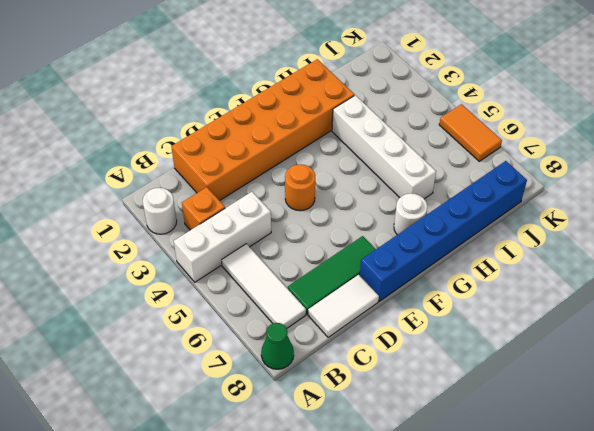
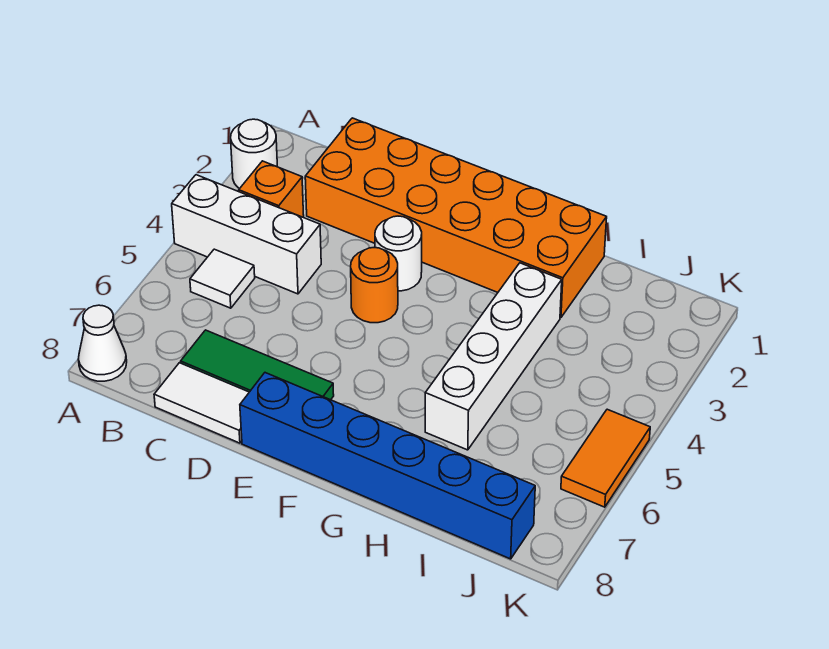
green cone A8 level 1 -> white cone A8 level 1
white tile B5:B7 level 1 -> white tile B5 level 1
white round brick G7 level 1 -> white round brick E3 level 1

